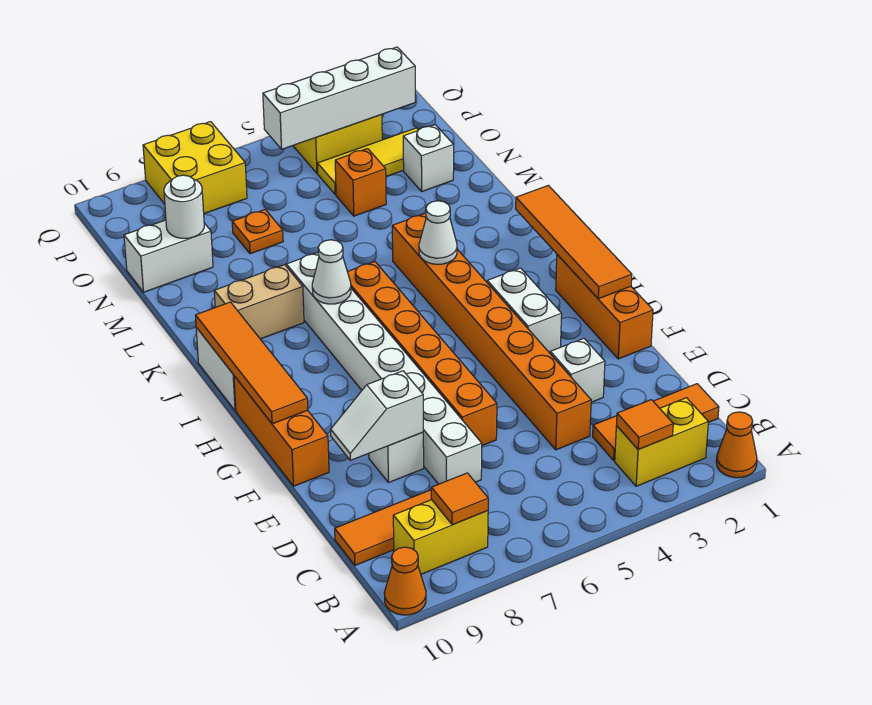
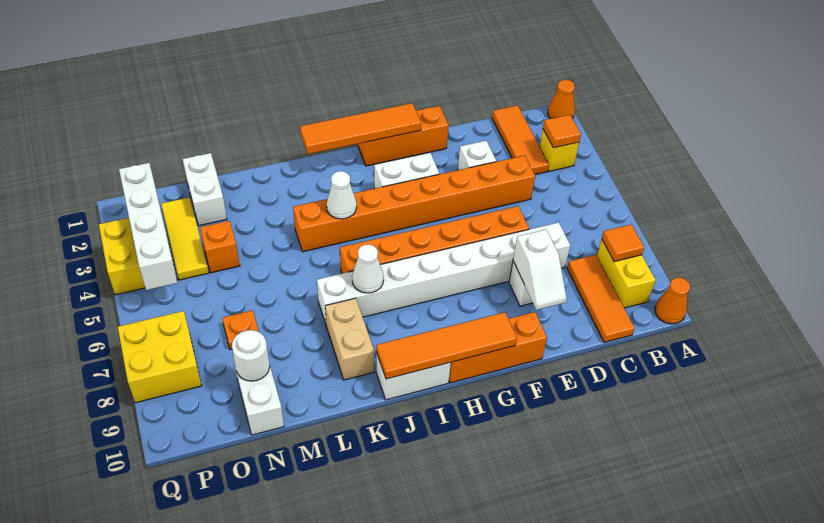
yellow brick B2:B3 level 1 -> yellow brick B3 level 1
white brick N2 level 1 -> white brick N1:N2 level 1

